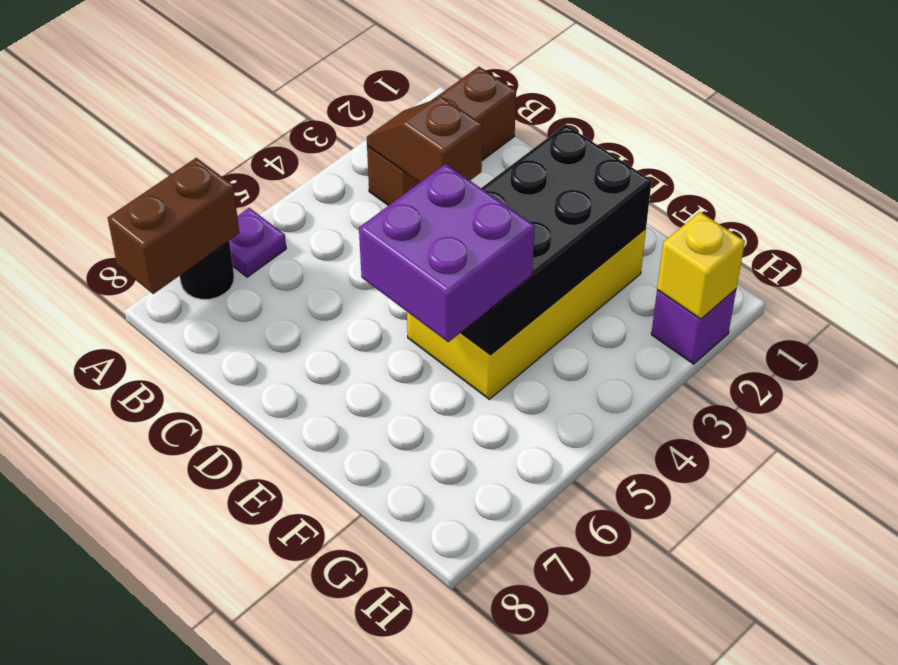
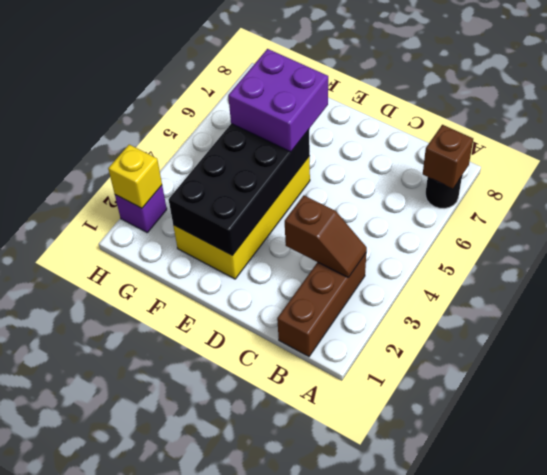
purple plate A6 level 1 -> none
brown brick A7:A8 level 2 -> brown brick A7 level 2

